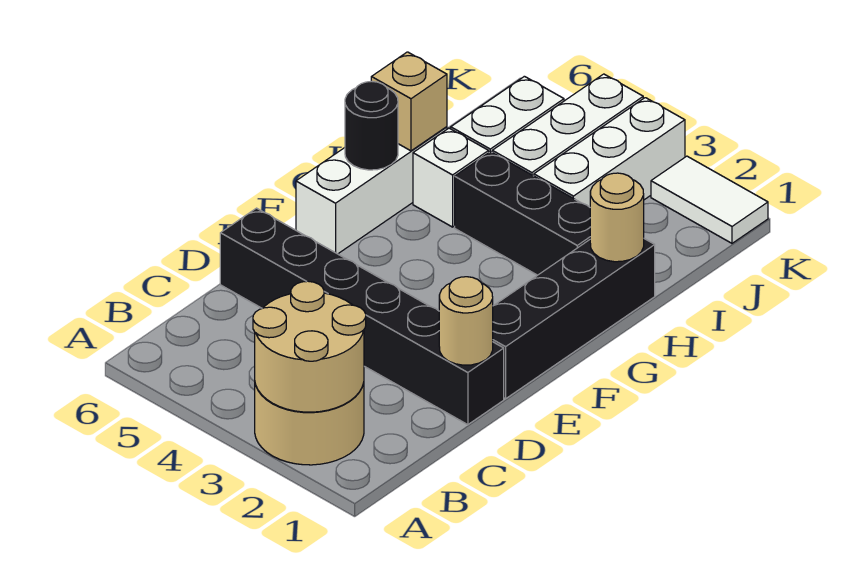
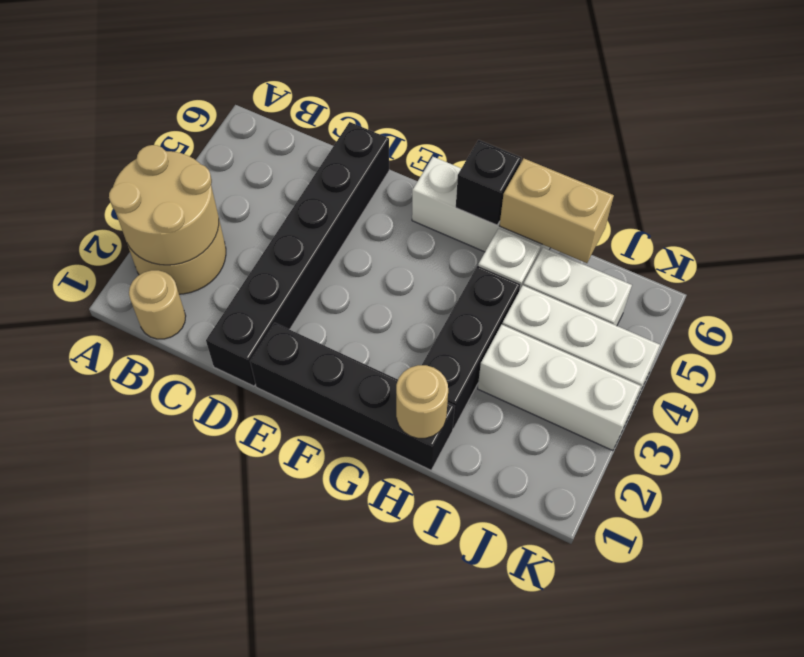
tan round brick D1 level 2 -> tan round brick B1 level 1
black round brick G6 level 2 -> black brick G6 level 2
tan brick H6 level 2 -> tan brick H6:I6 level 2
white tile K1:K2 level 1 -> none

